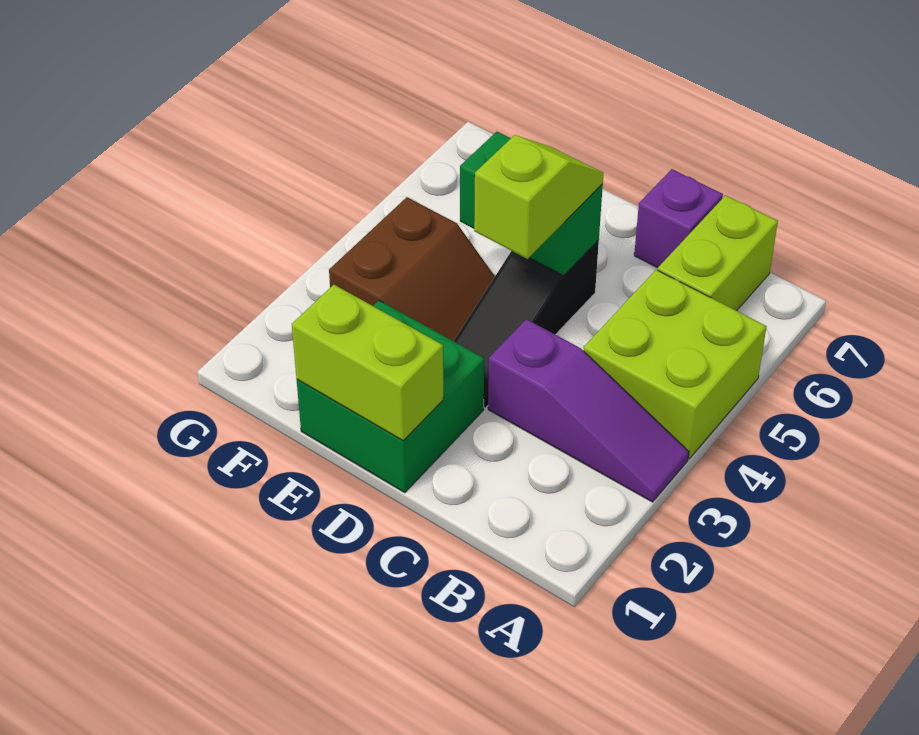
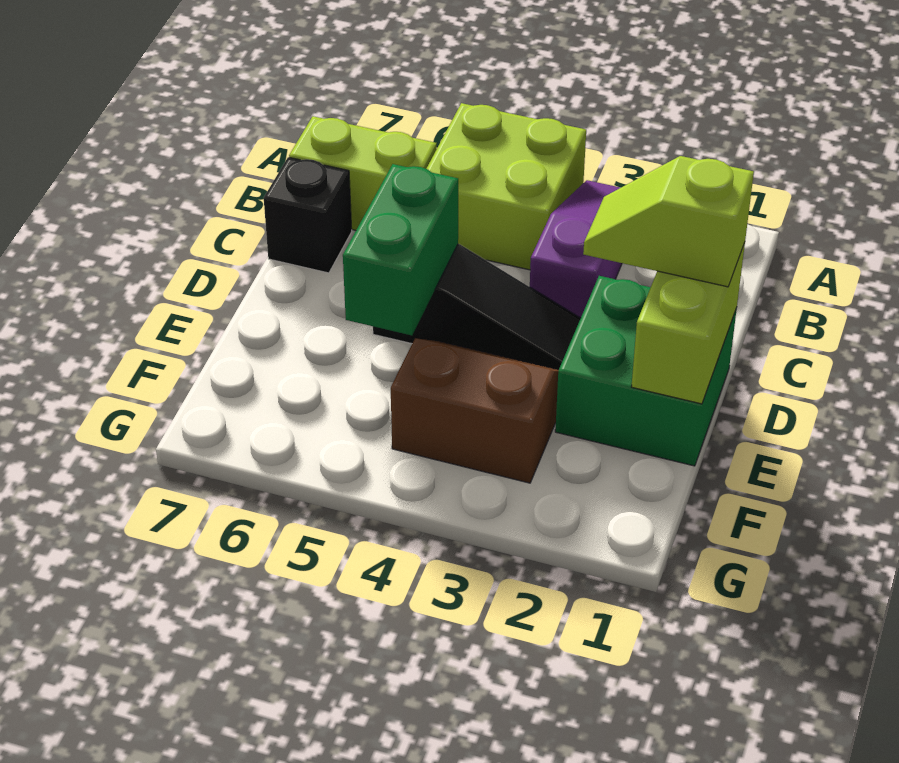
purple brick C7 level 1 -> black brick C7 level 1
lime slope D4:D5 level 3 top 4 -> lime slope D1:D2 level 3 top 1

